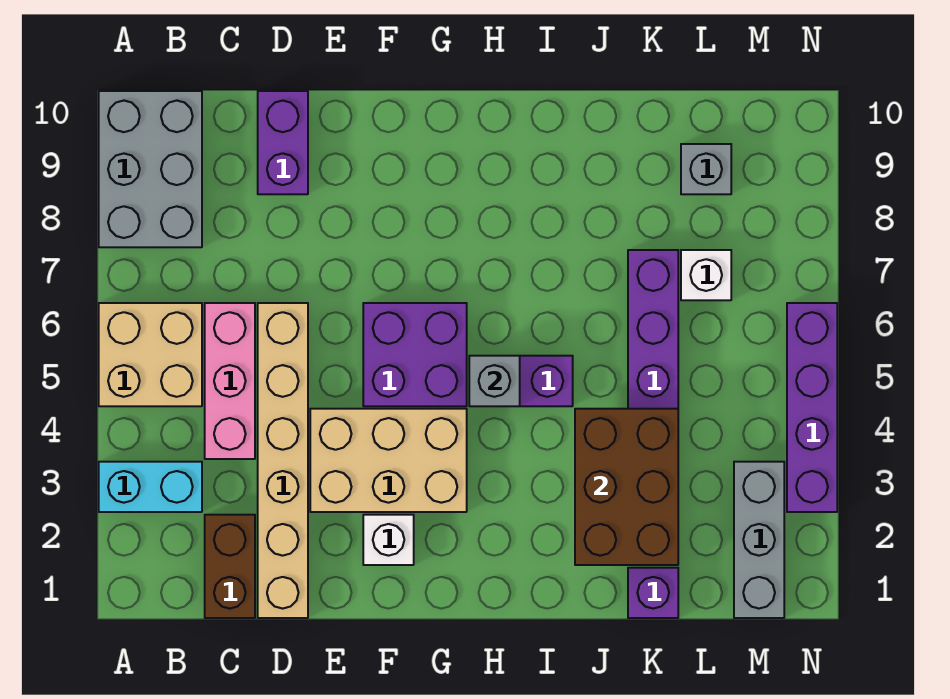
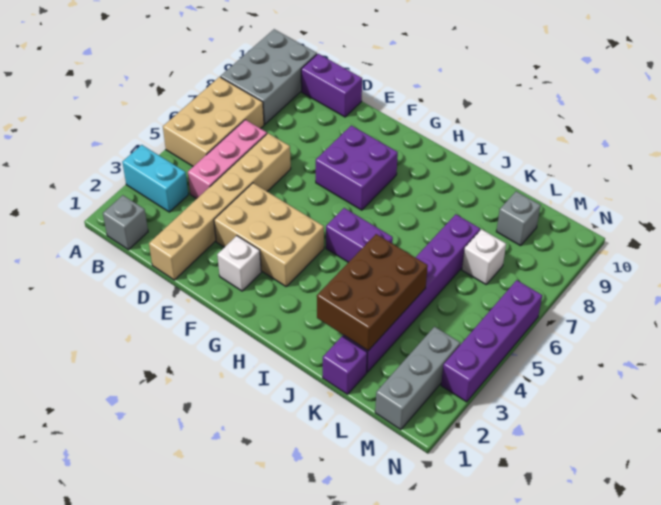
tan brick A5:B6 level 1 -> tan brick A5:B7 level 1
brown brick C1:C2 level 1 -> none
purple brick D9:D10 level 1 -> purple brick C10:D10 level 1
purple brick F5:G6 level 1 -> purple brick F7:G8 level 1
grey brick H5 level 2 -> grey brick B1 level 1

